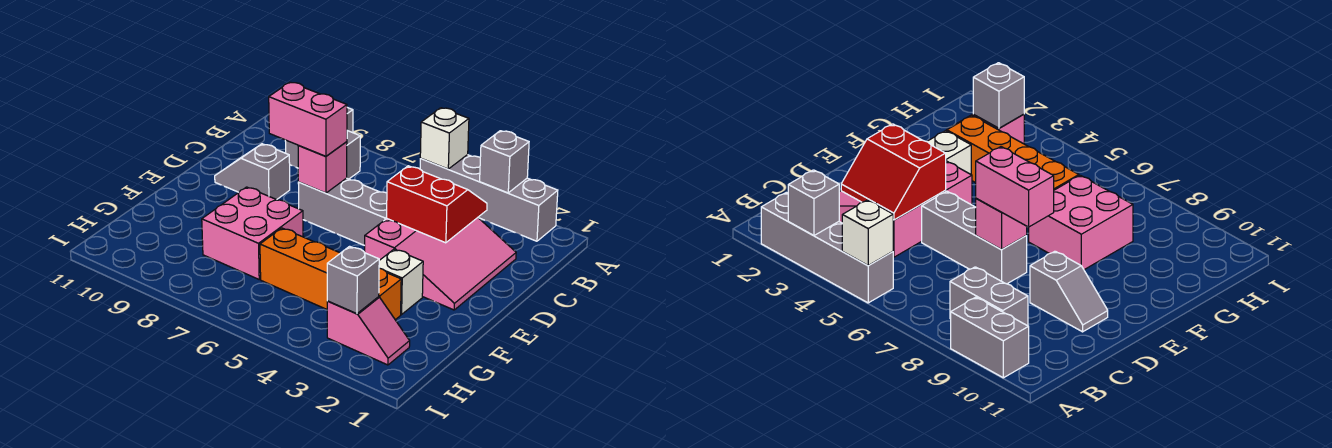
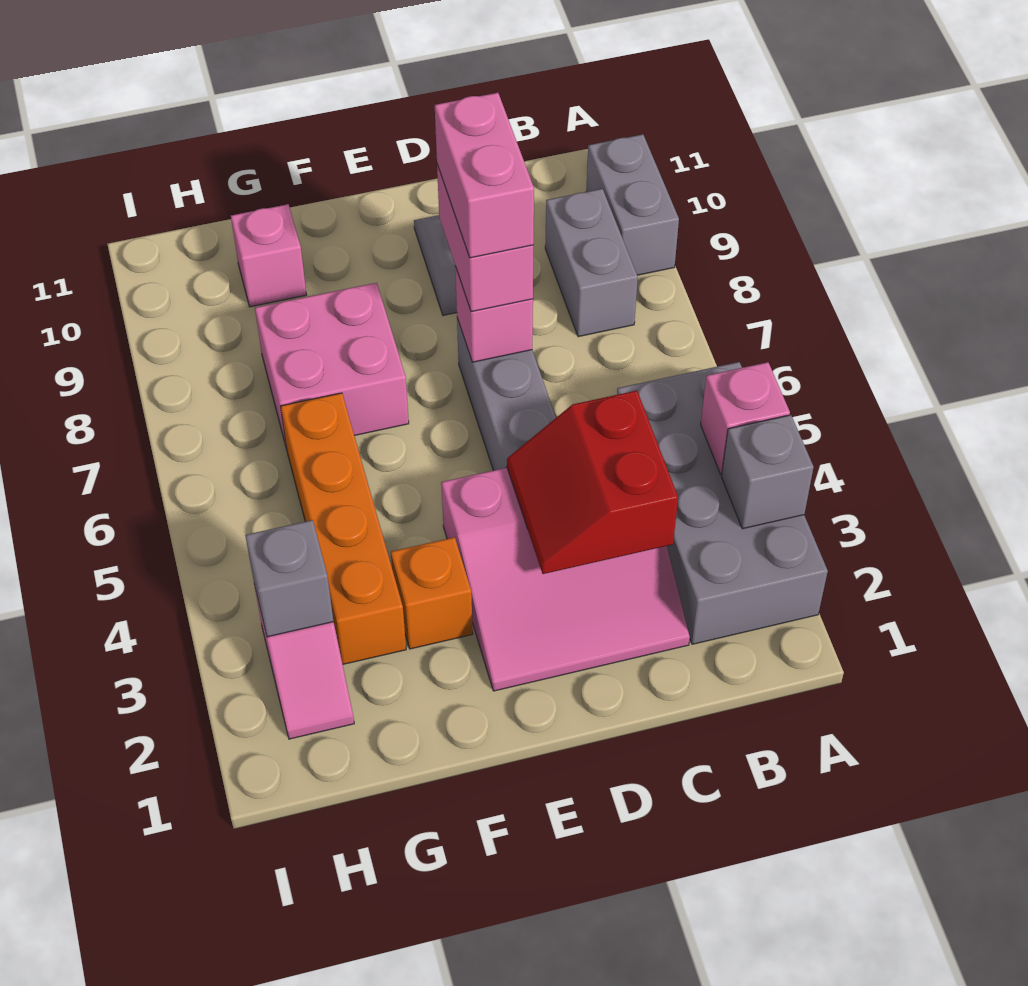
grey brick A2:A5 level 1 -> grey brick A2:B5 level 1
none -> pink brick A4 level 2
white brick A5 level 2 -> none
red slope C3:D4 level 2 top D -> red slope C3:D4 level 2 top C
none -> pink brick D7:D8 level 4
white brick F3 level 1 -> orange brick F3 level 1
none -> pink brick G10 level 1

